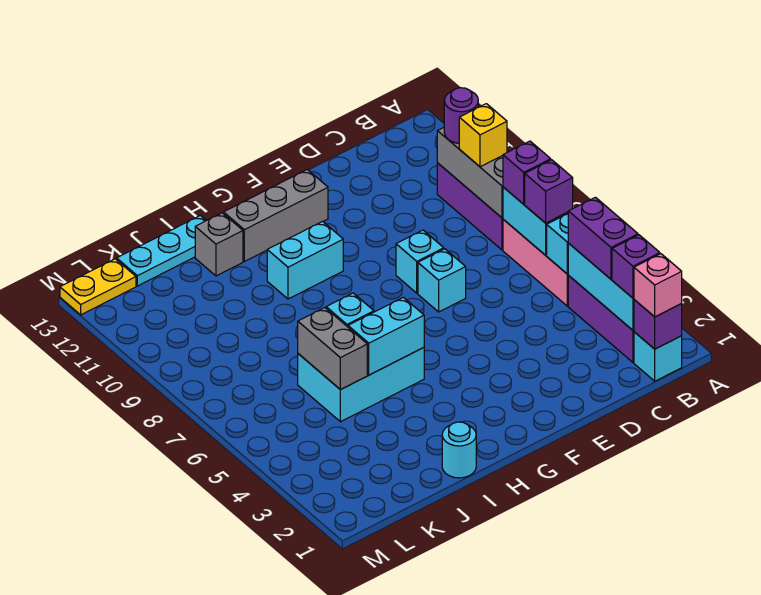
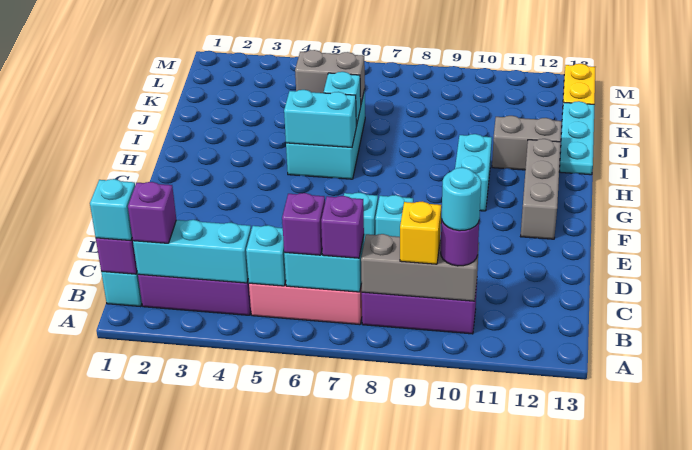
pink brick B1 level 3 -> cyan brick B1 level 3
purple brick B3:B4 level 3 -> none
cyan brick H5:I5 level 2 -> cyan brick H5:H6 level 2
cyan round brick I1 level 1 -> cyan round brick B10 level 4
grey brick I12 level 1 -> grey brick I11:I12 level 1

